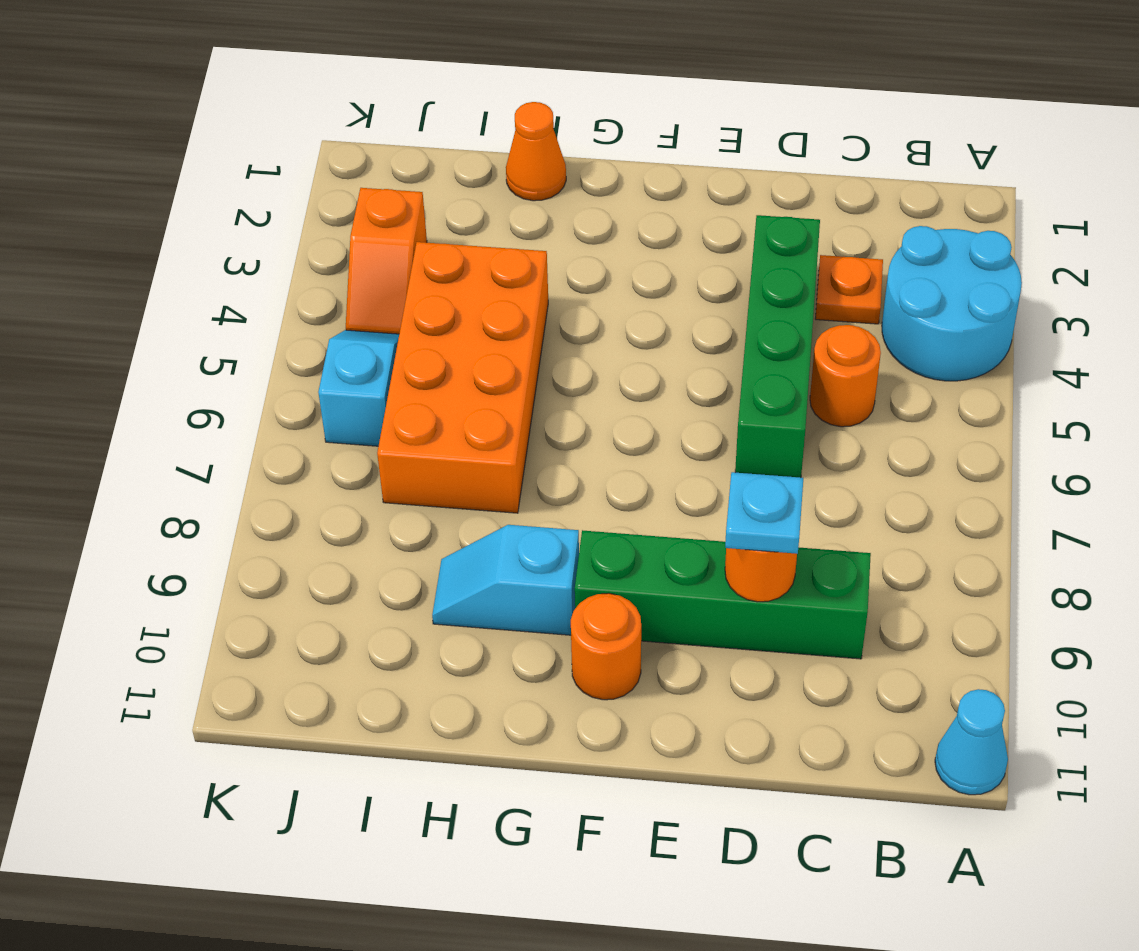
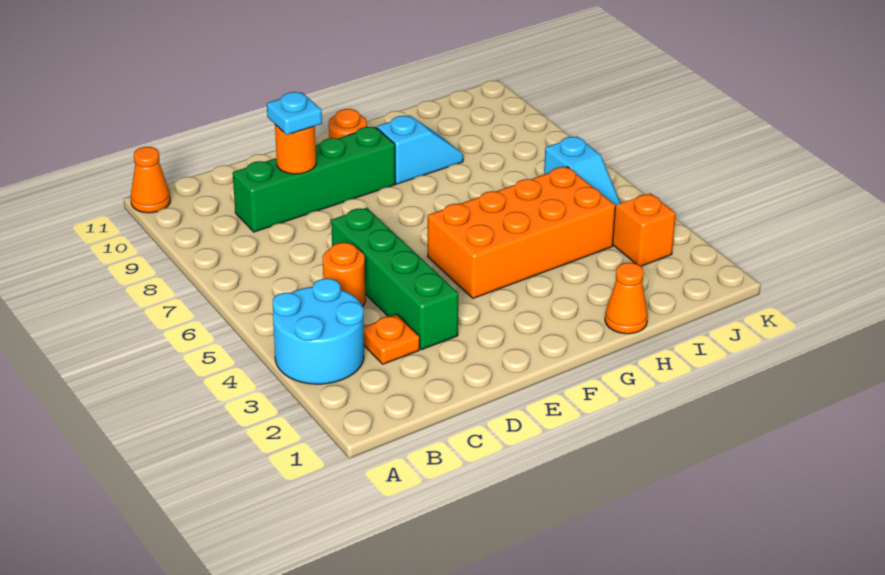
cyan cone A11 level 1 -> orange cone A11 level 1
orange brick H4:I7 level 1 -> orange brick F4:I5 level 1

